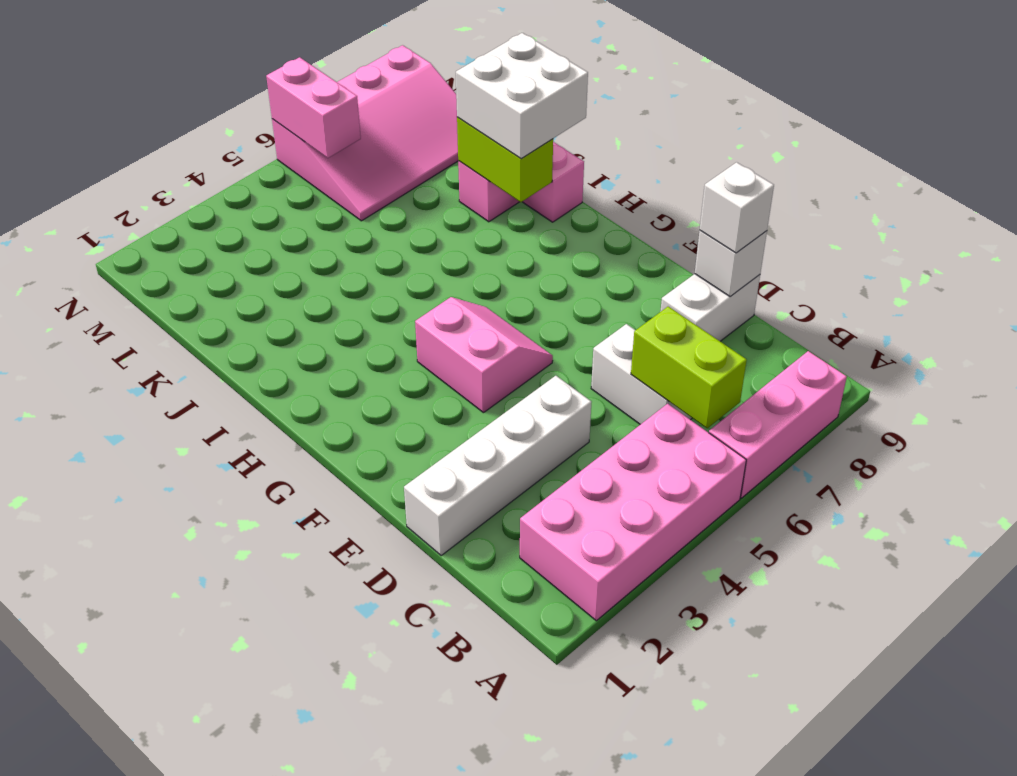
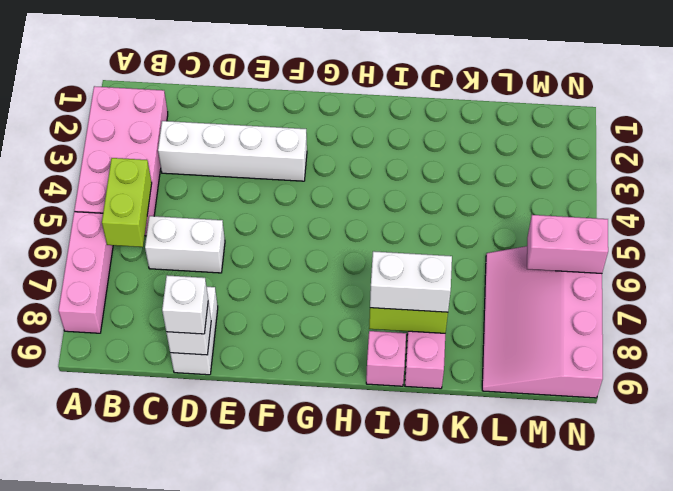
lime brick B6:C6 level 2 -> lime brick B5:B6 level 2
white brick D1:D4 level 1 -> white brick C3:F3 level 1
pink slope F4:G5 level 1 top 4 -> none
white brick I8:J9 level 3 -> white brick I8:J8 level 3

